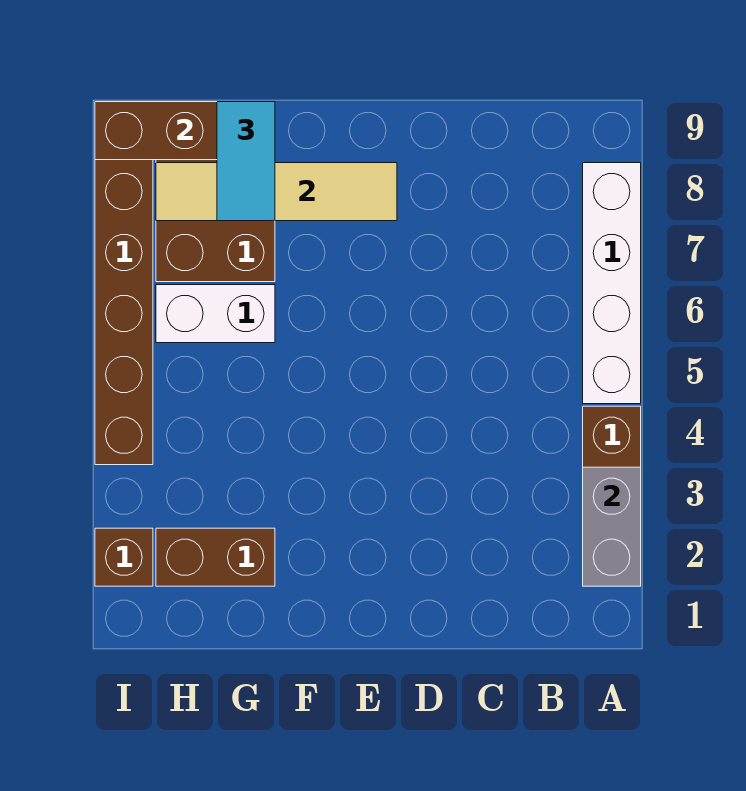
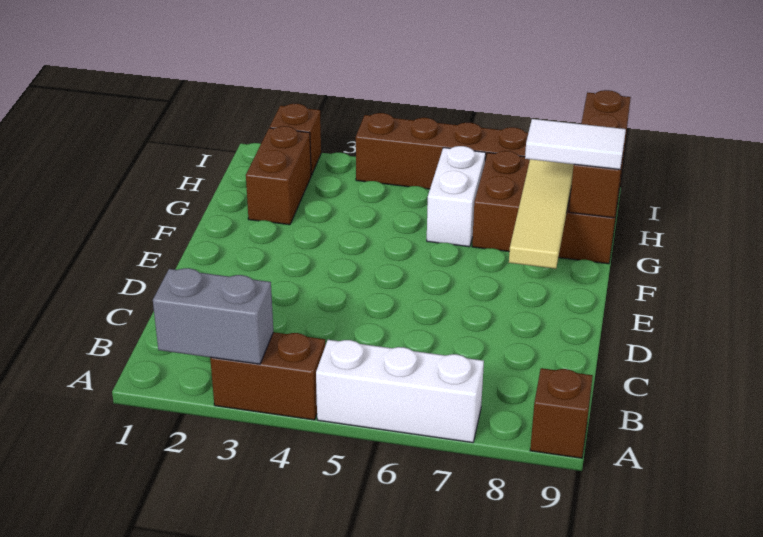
white brick A5:A8 level 1 -> white brick A5:A7 level 1
none -> brown brick A9 level 1
cyan tile G8:G9 level 3 -> white tile G8:G9 level 3

